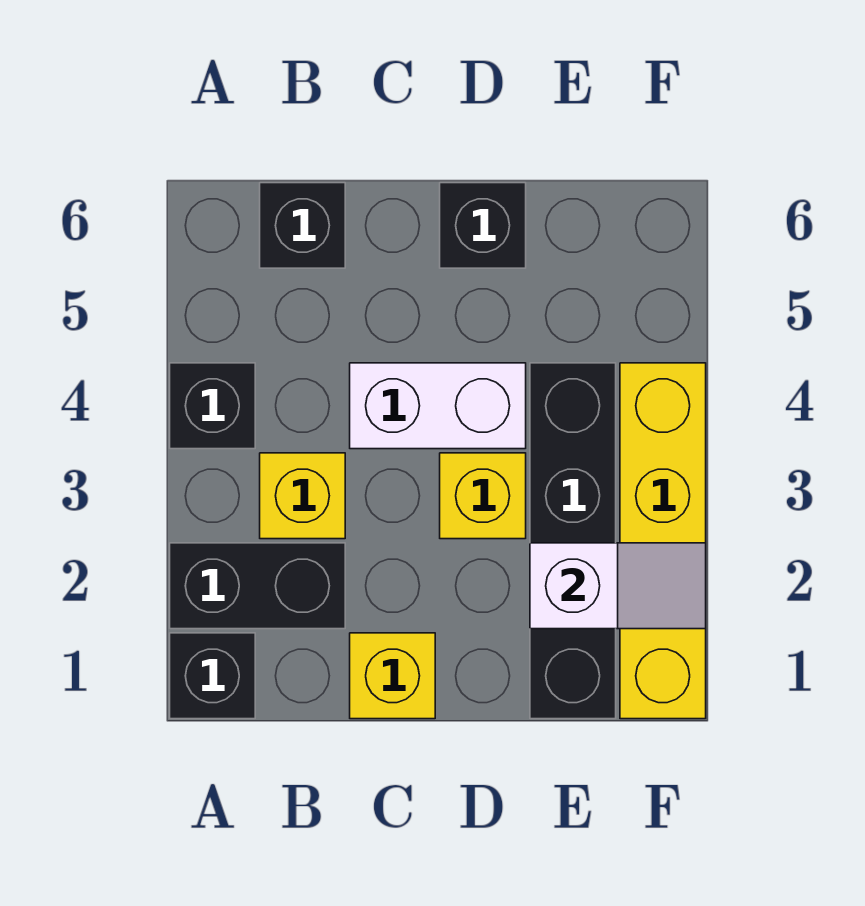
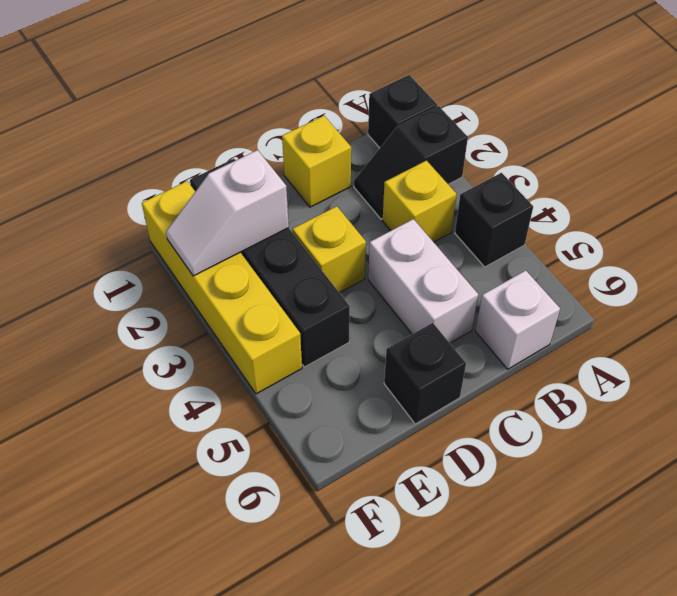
black brick A2:B2 level 1 -> black slope A2:B2 level 1 top A
black brick B6 level 1 -> white brick B6 level 1
white brick C4:D4 level 1 -> white brick C4:C5 level 1

